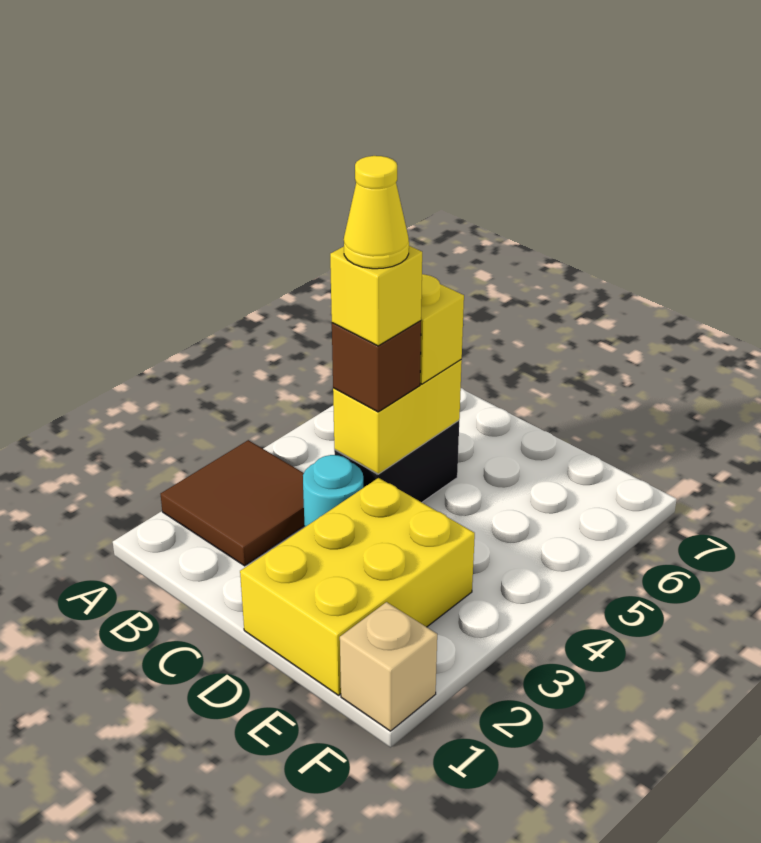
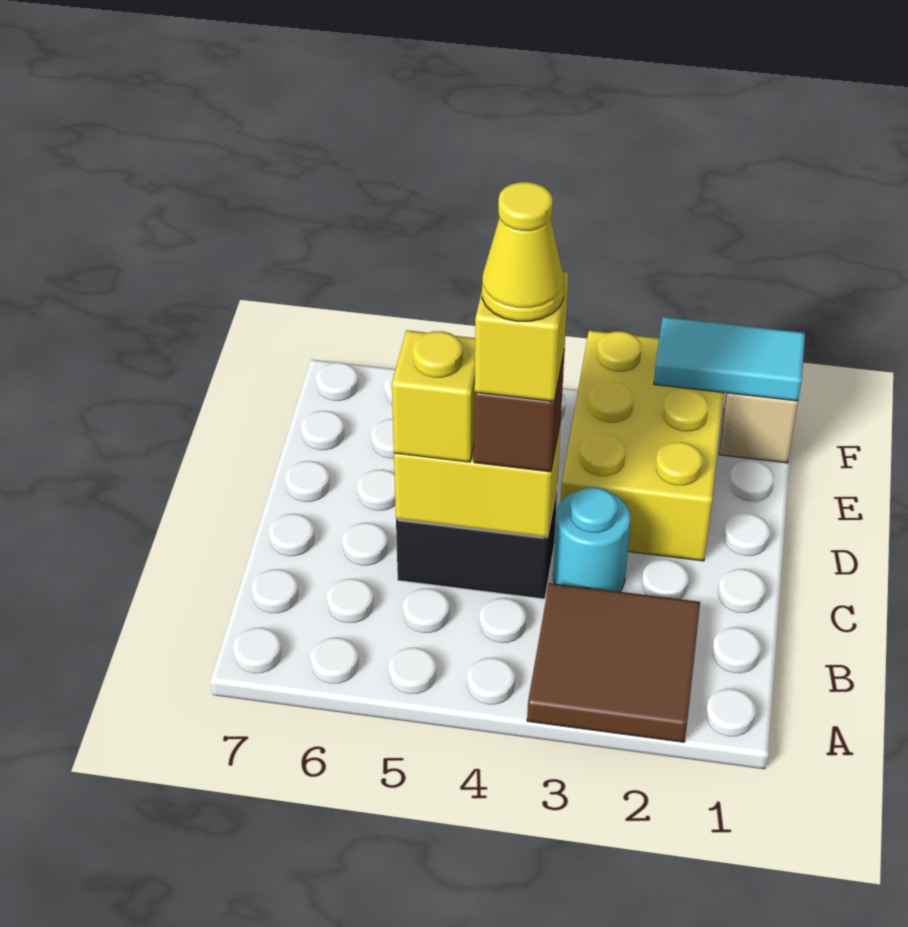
yellow brick D1:E3 level 1 -> yellow brick D2:F3 level 1
none -> cyan tile F1:F2 level 2

